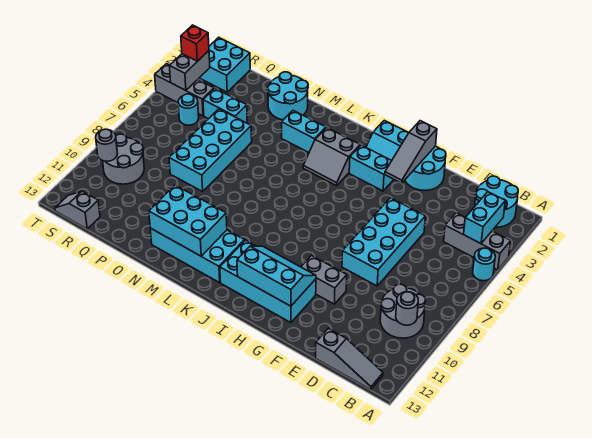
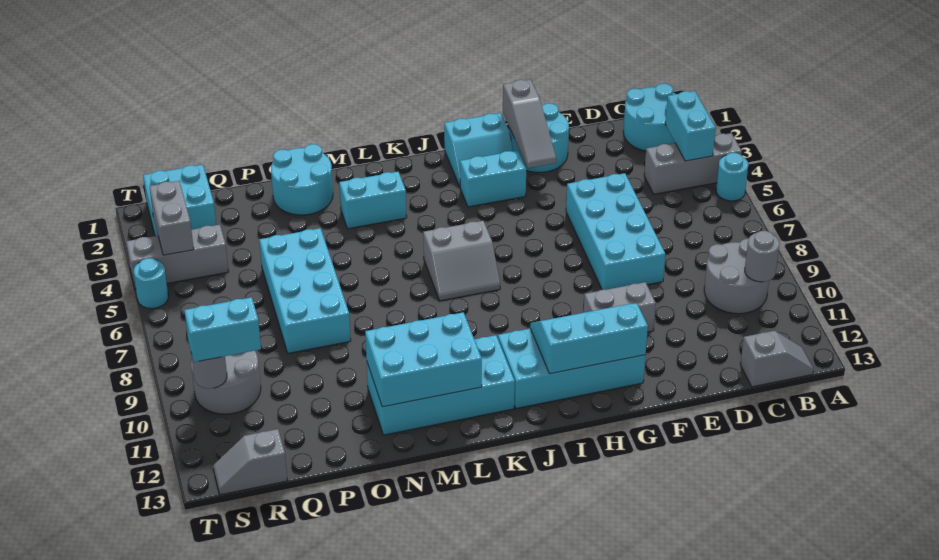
grey slope B13:D13 level 1 top D -> grey slope B13:C13 level 1 top C
grey slope J3:K4 level 1 top 3 -> grey slope J6:K7 level 1 top 6
cyan brick P4:Q4 level 1 -> cyan brick R10:S10 level 3
cyan round brick R5 level 1 -> cyan round brick T5 level 1
red brick S3 level 3 -> none

